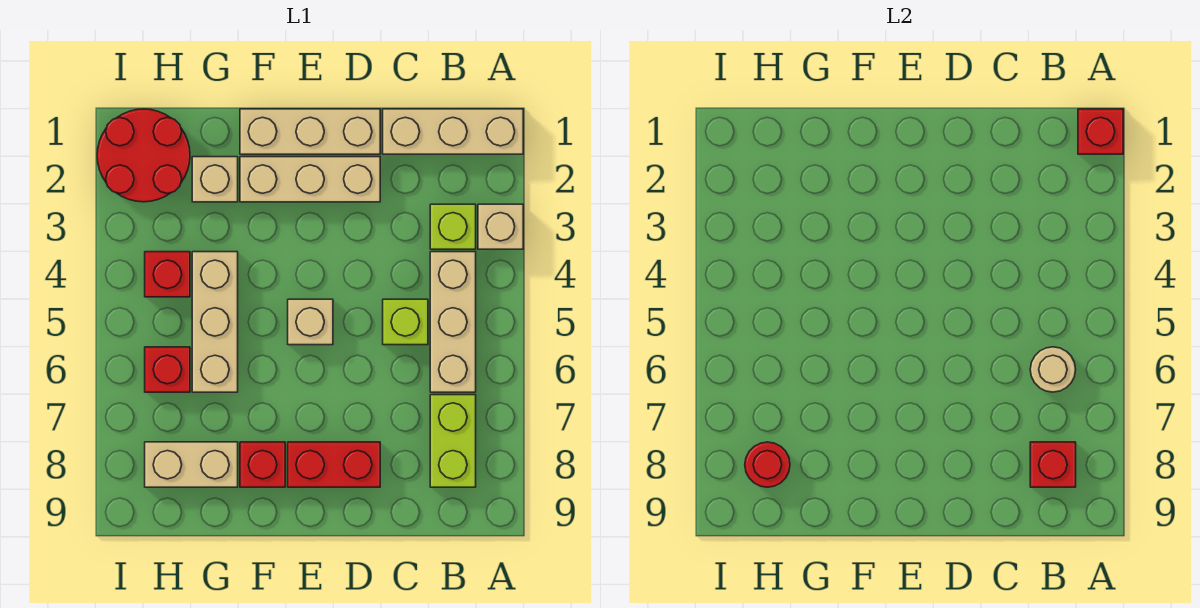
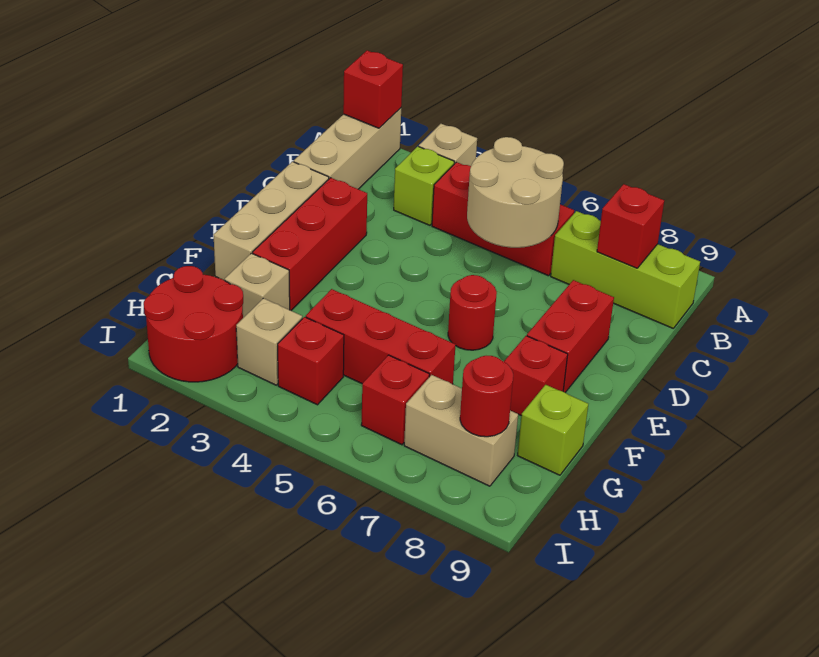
tan brick B4:B6 level 1 -> red brick B4:B6 level 1
tan round brick B6 level 2 -> tan round brick B5:C6 level 2
lime brick B7:B8 level 1 -> lime brick B7:B9 level 1
lime brick C5 level 1 -> lime brick G9 level 1
tan brick D2:F2 level 1 -> red brick D2:F2 level 1
tan brick E5 level 1 -> tan brick H3 level 1
none -> red round brick E6 level 1
tan brick G4:G6 level 1 -> red brick G4:G6 level 1
tan brick G8:H8 level 1 -> tan brick H7:H8 level 1

